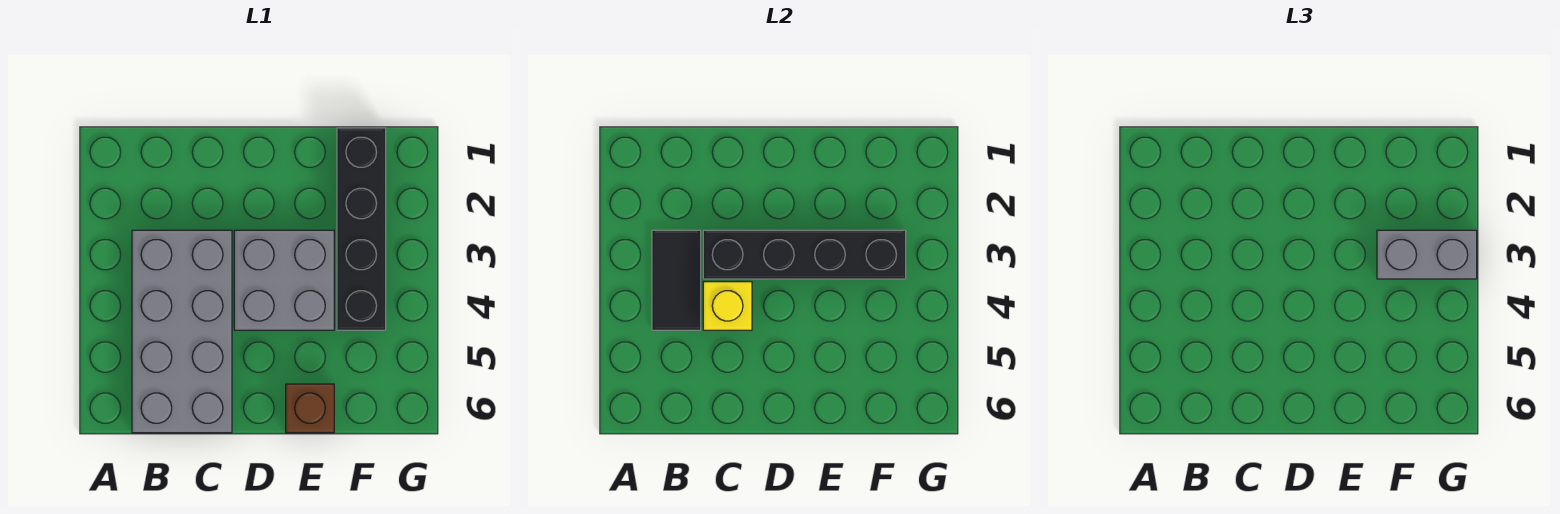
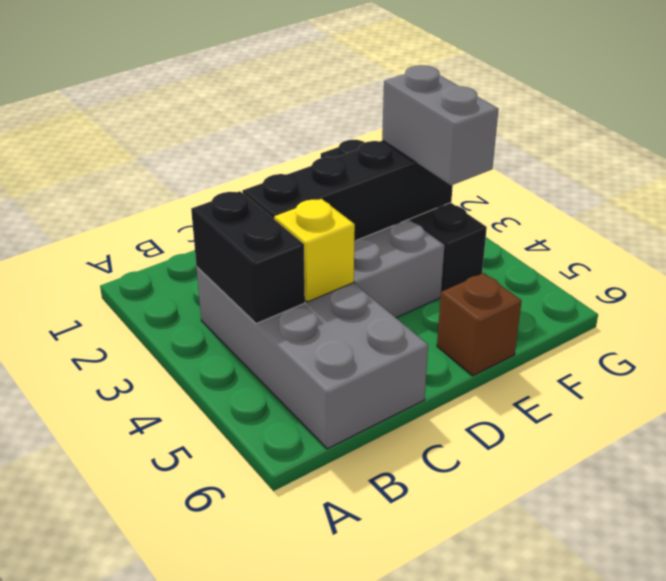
black tile B3:B4 level 2 -> black brick B3:B4 level 2
grey brick F3:G3 level 3 -> grey brick F3:F4 level 3

